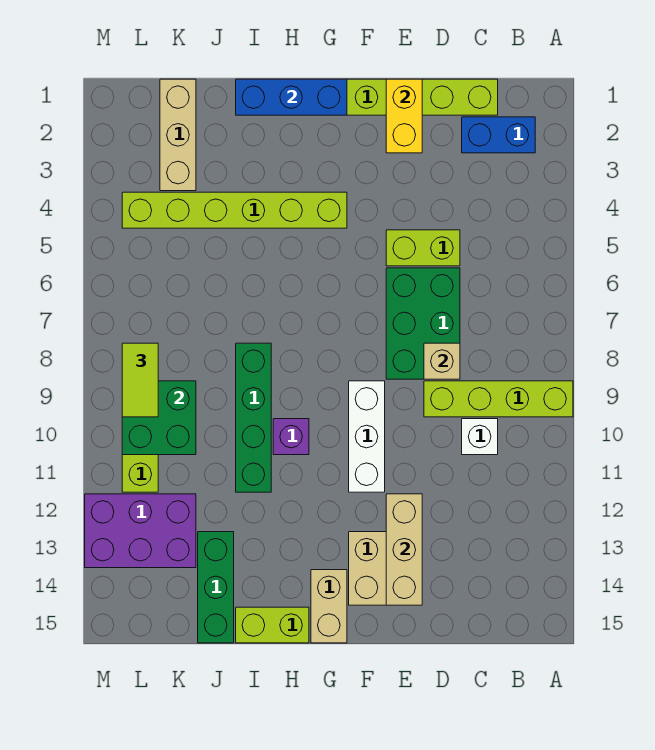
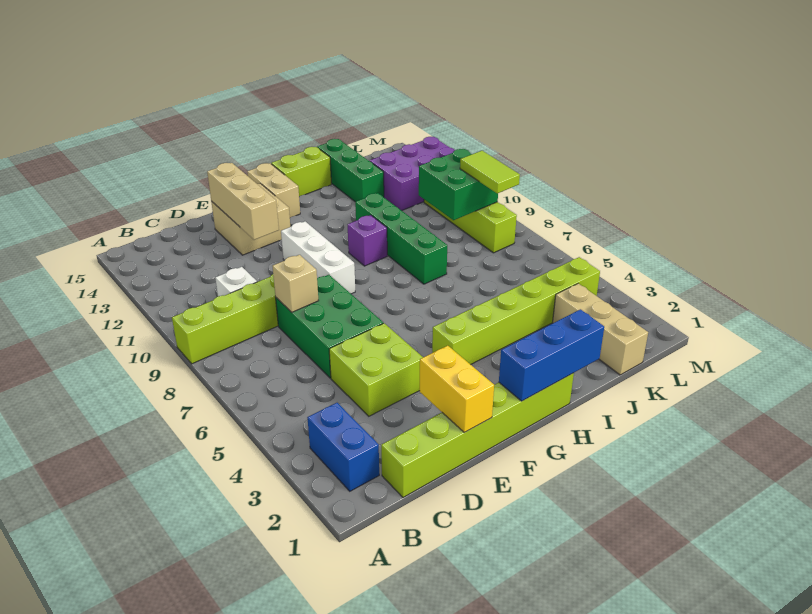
blue brick B2:C2 level 1 -> blue brick B2:B3 level 1
lime brick D5:E5 level 1 -> lime brick D4:E5 level 1

